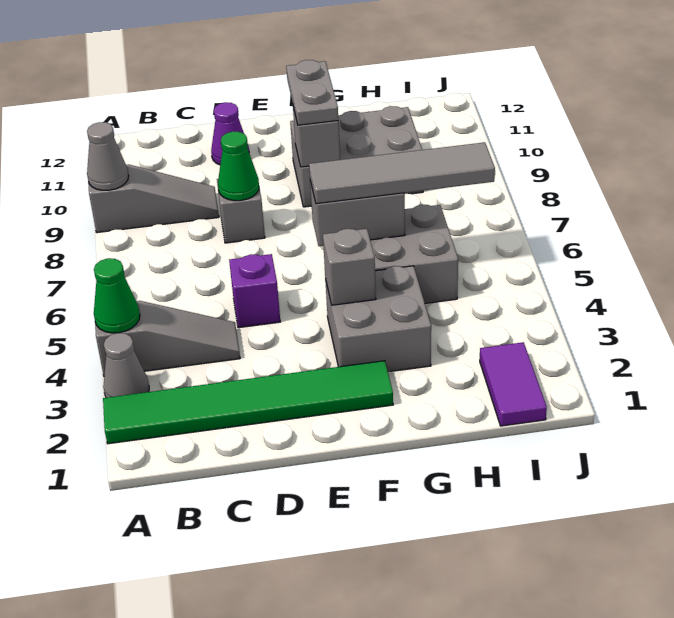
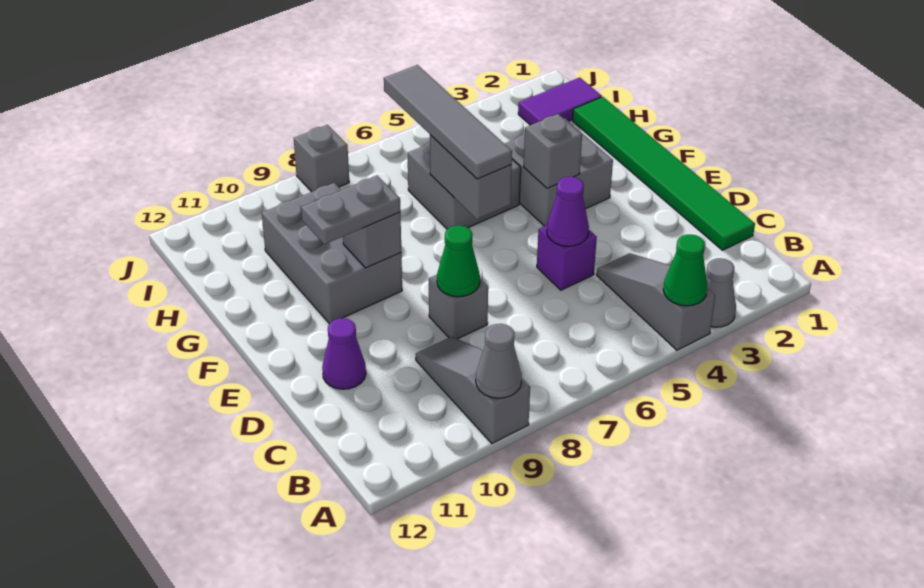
green tile A2:F2 level 1 -> green tile C1:H1 level 1
none -> purple cone D5 level 2
none -> grey brick J8 level 1

